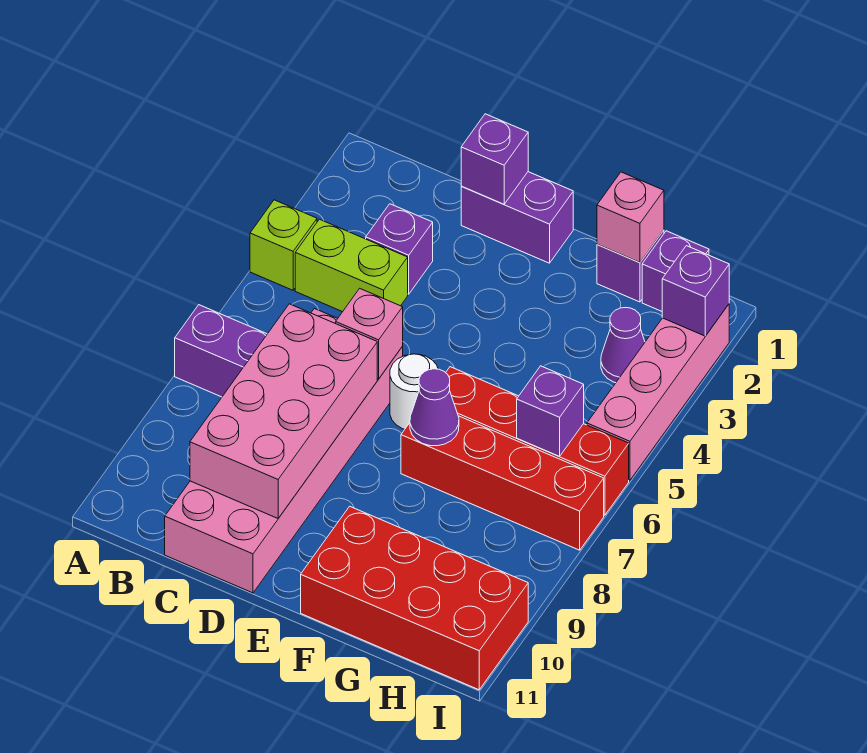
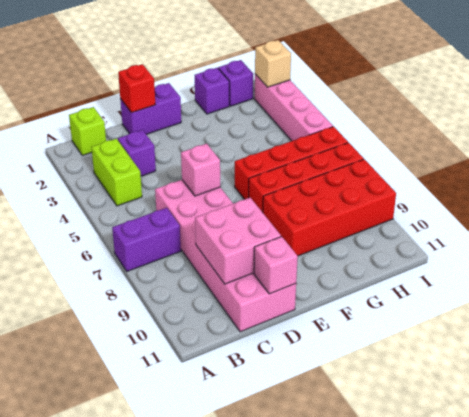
lime brick A4 level 1 -> lime brick B1 level 1
lime brick B4:C4 level 1 -> lime brick B3:B4 level 1
pink brick C7:D10 level 2 -> pink brick C9:D10 level 2
purple brick D1 level 2 -> red brick D1 level 2
white round brick E6 level 1 -> none
purple cone F7 level 2 -> none
red brick F10:I11 level 1 -> red brick F8:I9 level 1
pink brick G1 level 2 -> pink brick D11 level 2
purple cone H3 level 1 -> none
purple brick H6 level 2 -> none
purple brick I2 level 2 -> tan brick I2 level 2

